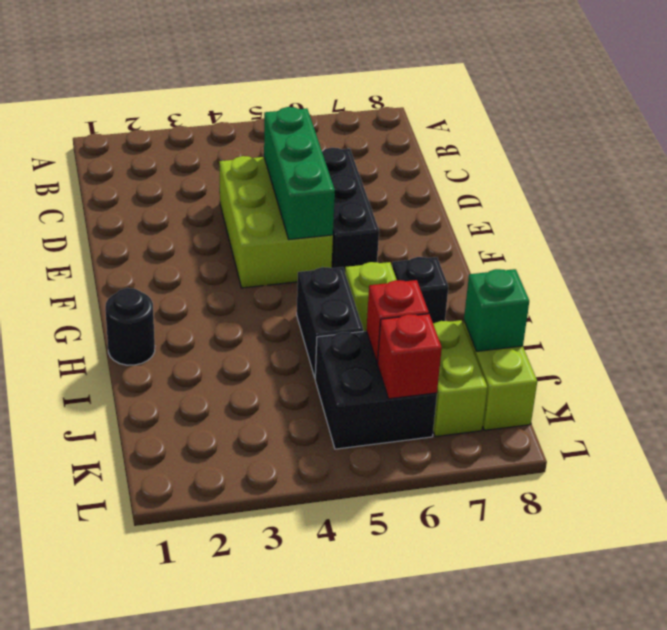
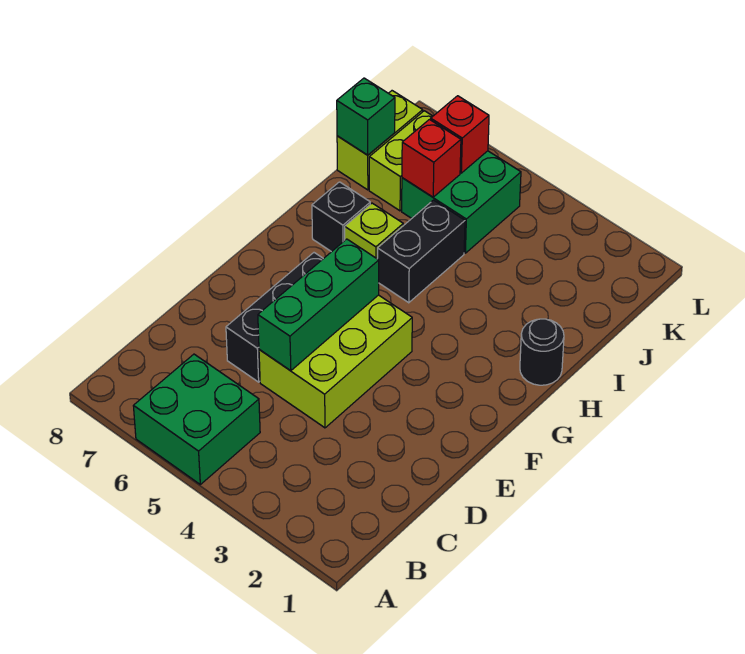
none -> green brick A5:B6 level 1
black brick J5:K6 level 1 -> green brick J5:K6 level 1

